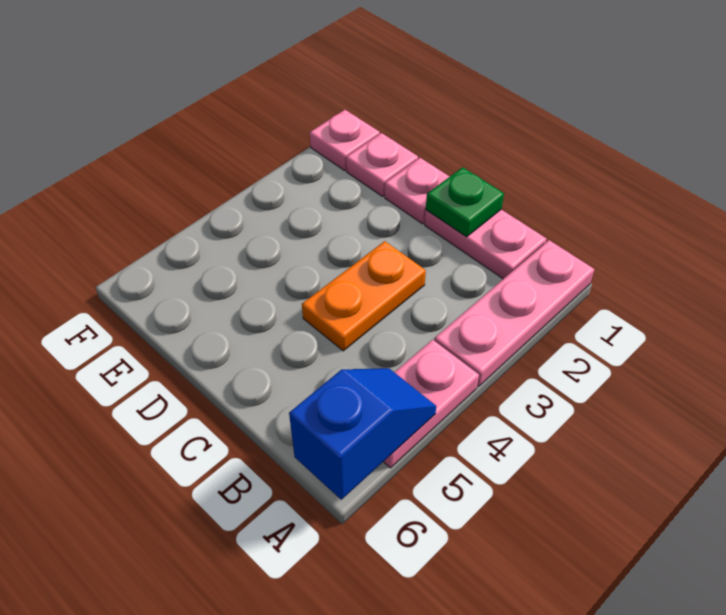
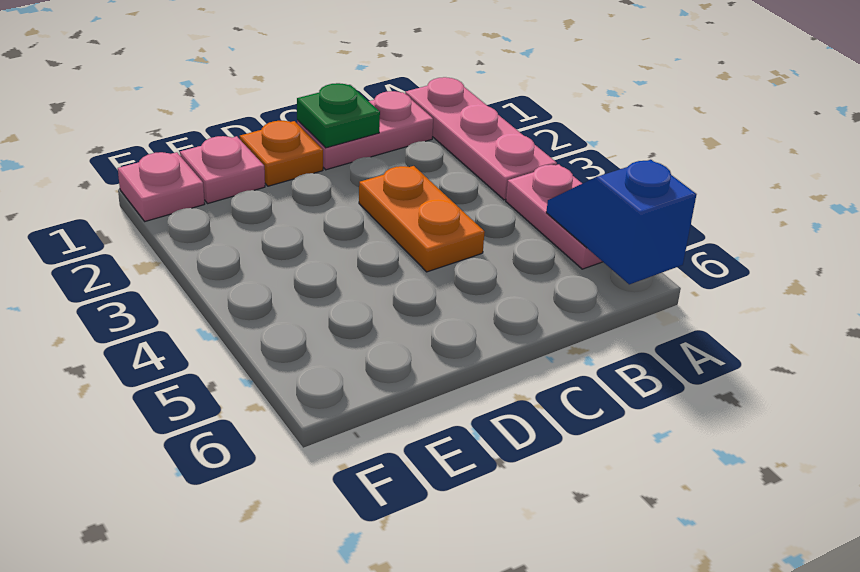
pink plate D1 level 1 -> orange plate D1 level 1

